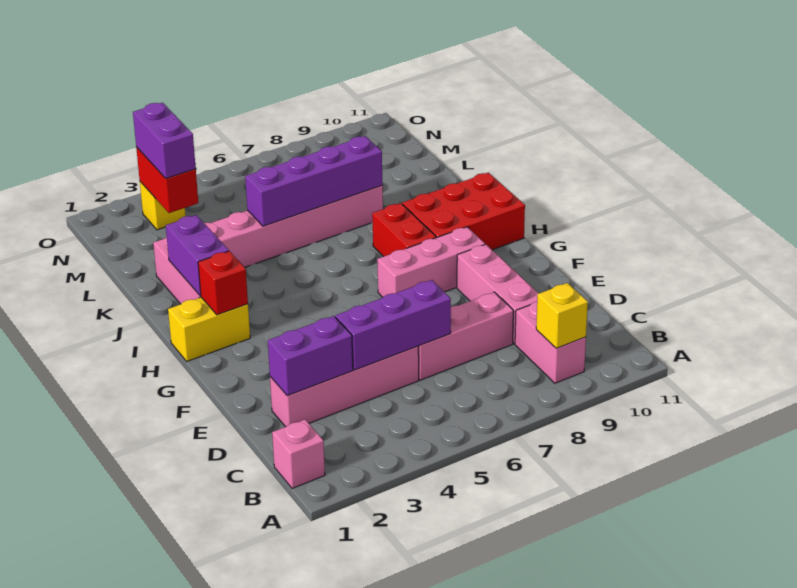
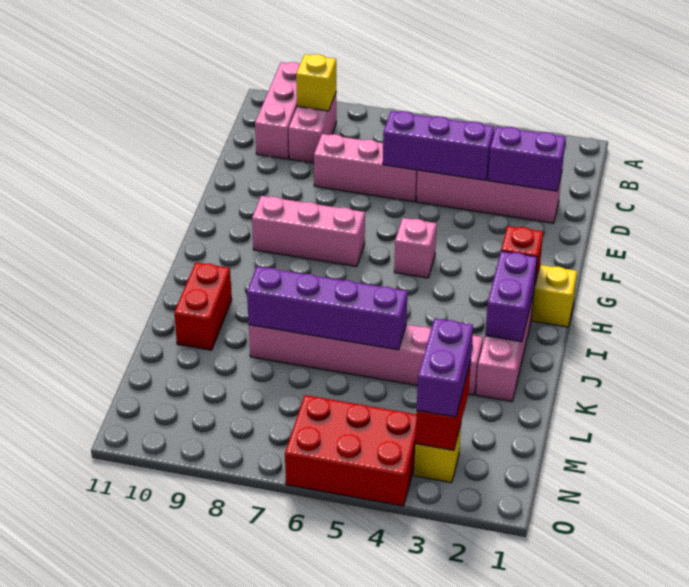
pink brick B1 level 1 -> pink brick G5 level 1
pink brick D9:F9 level 1 -> pink brick A10:C10 level 1
red brick H8:I8 level 1 -> red brick J10:K10 level 1
red brick H9:I11 level 1 -> red brick N4:O6 level 1

